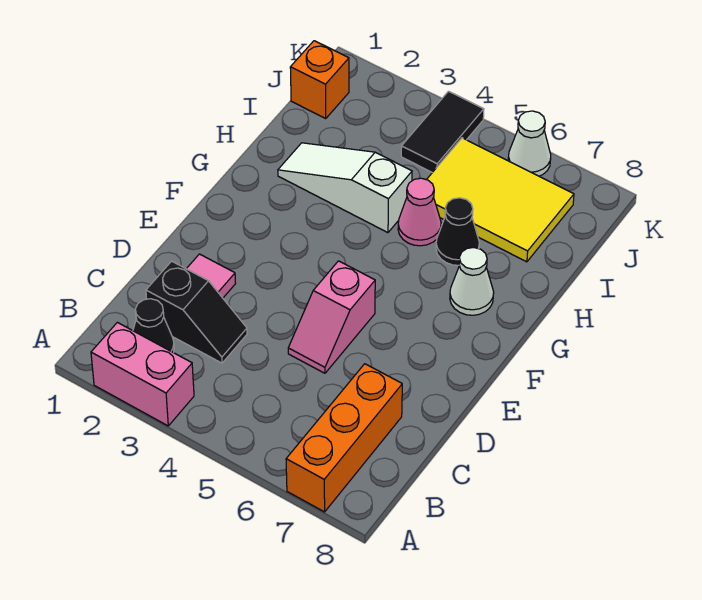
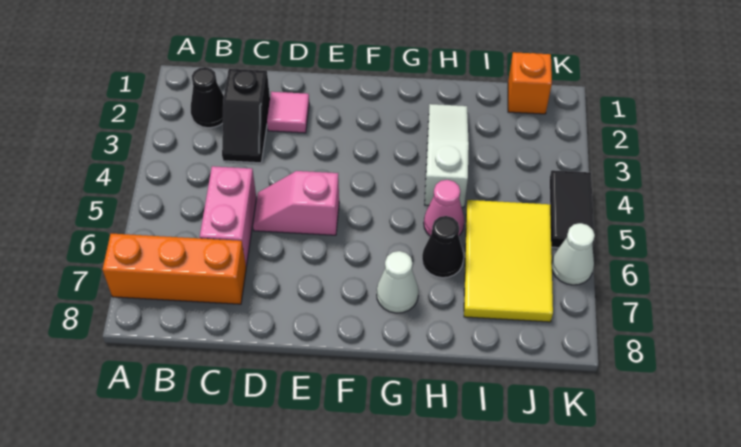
pink brick A2:A3 level 1 -> pink brick C5:C6 level 1
black tile J4:K4 level 1 -> black tile K4:K5 level 1

